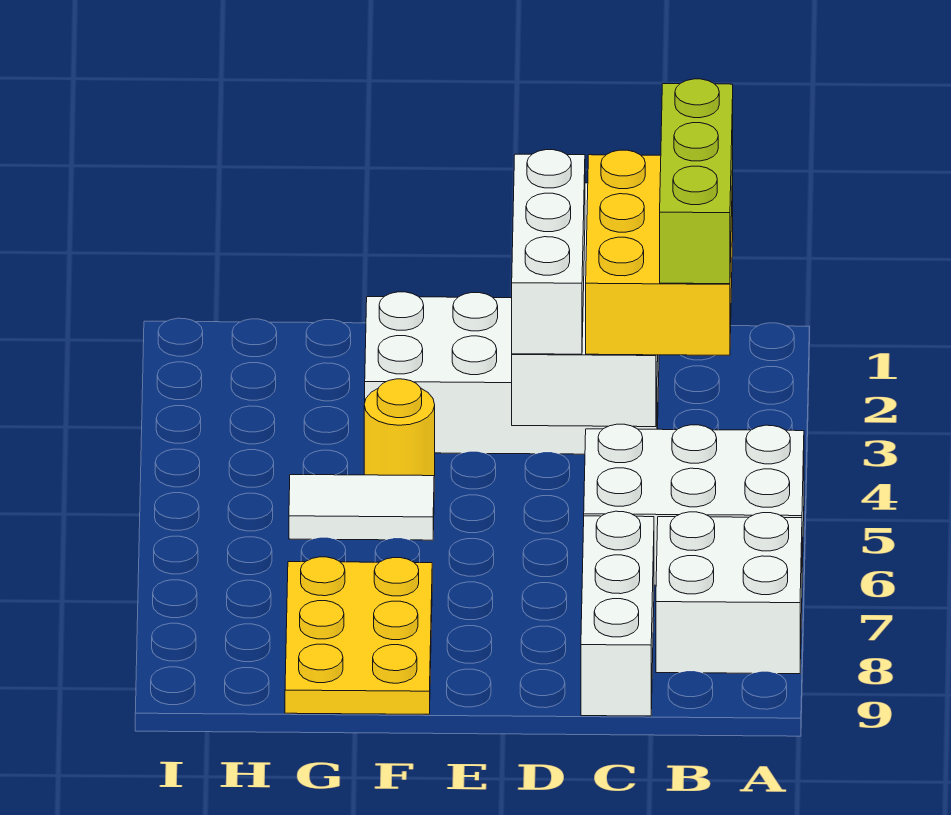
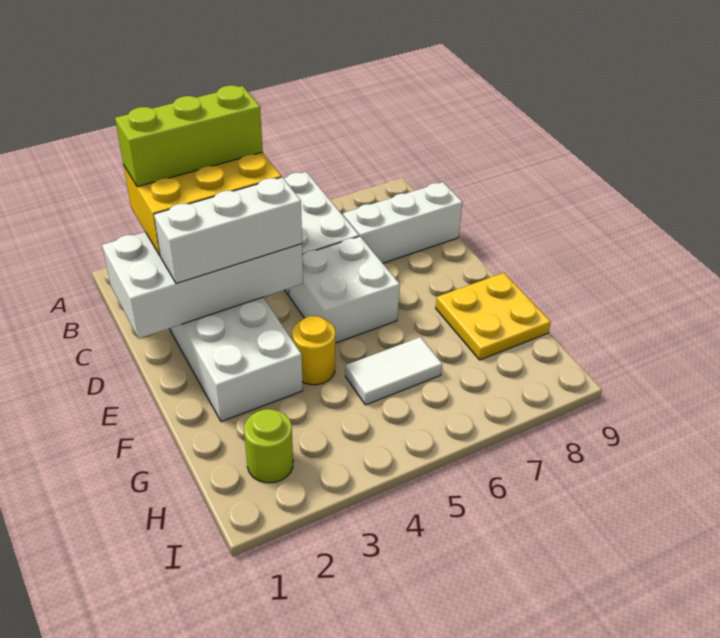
white brick A7:B8 level 1 -> white brick D5:E6 level 1
white tile F5:G5 level 1 -> white tile G5:G6 level 1
yellow plate F7:G9 level 1 -> yellow plate F8:G9 level 1
none -> lime round brick H2 level 1

